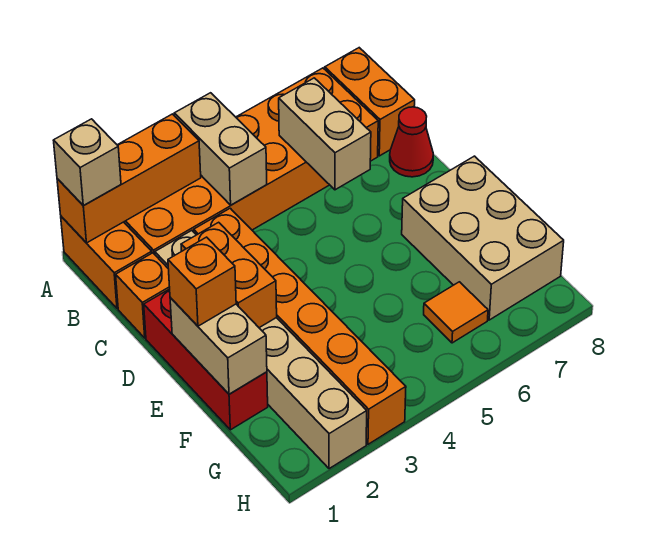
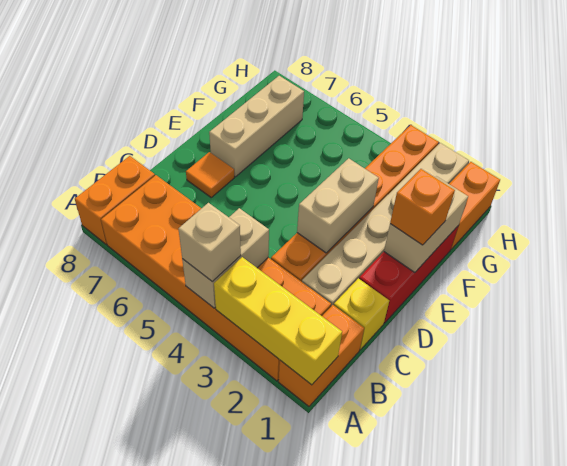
orange brick A1:A3 level 2 -> yellow brick A1:A3 level 2
tan brick A1 level 3 -> tan brick A4 level 3
tan brick B6:C6 level 2 -> tan brick D3:E3 level 2
orange brick C1 level 1 -> yellow brick C1 level 1
red cone C8 level 1 -> none
orange brick D2:E2 level 2 -> orange brick G1:H1 level 1
tan brick E7:G8 level 1 -> tan brick E7:G7 level 1
orange tile G6 level 1 -> orange tile D7 level 1

